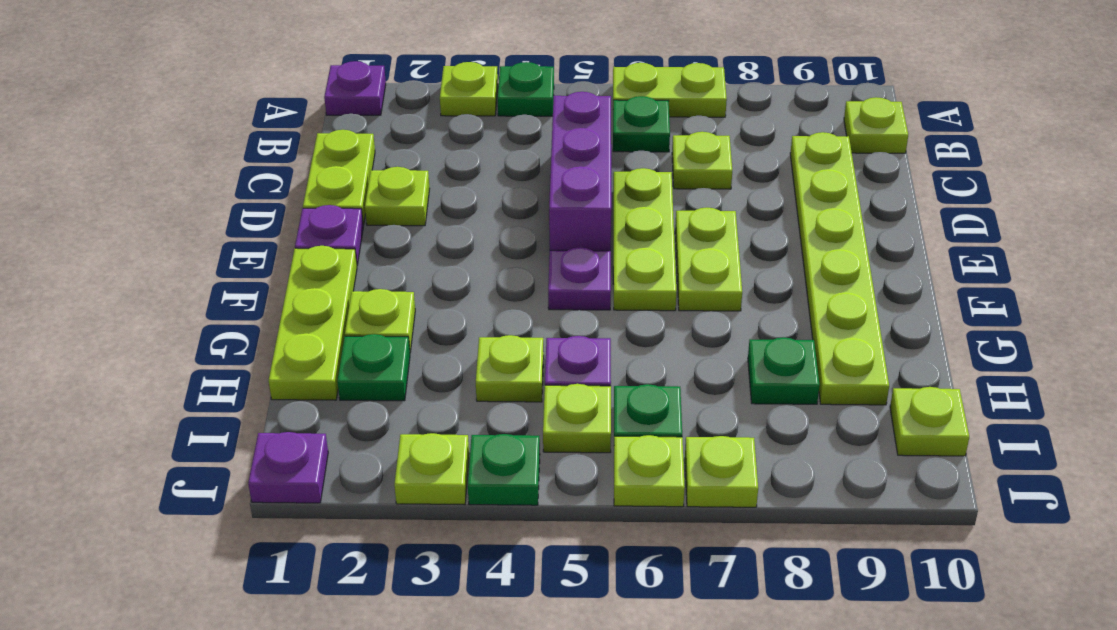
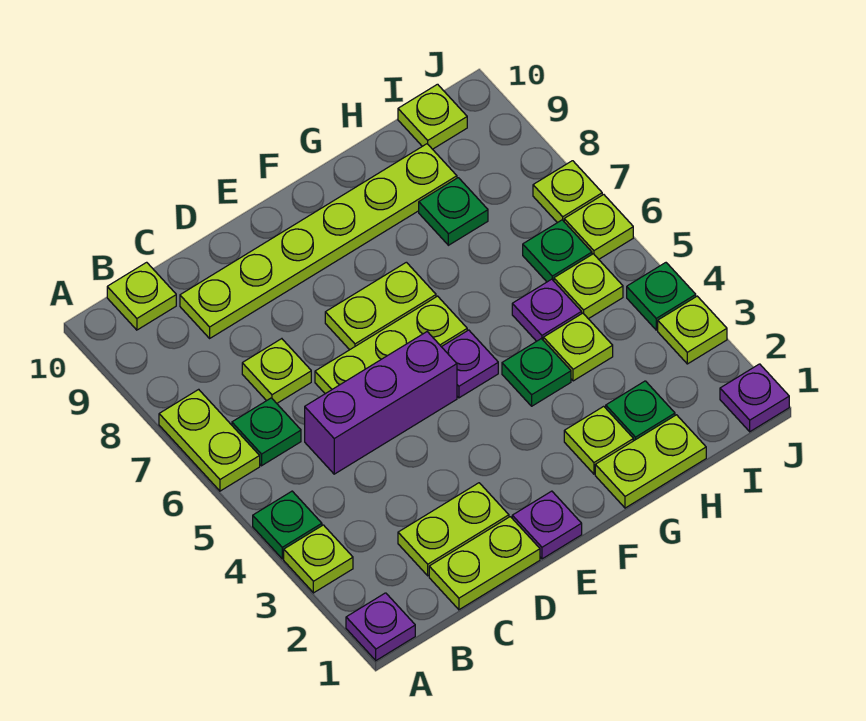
lime plate D2 level 1 -> lime plate C2:D2 level 1
lime plate F1:H1 level 1 -> lime plate G1:H1 level 1
none -> green plate G4 level 1

